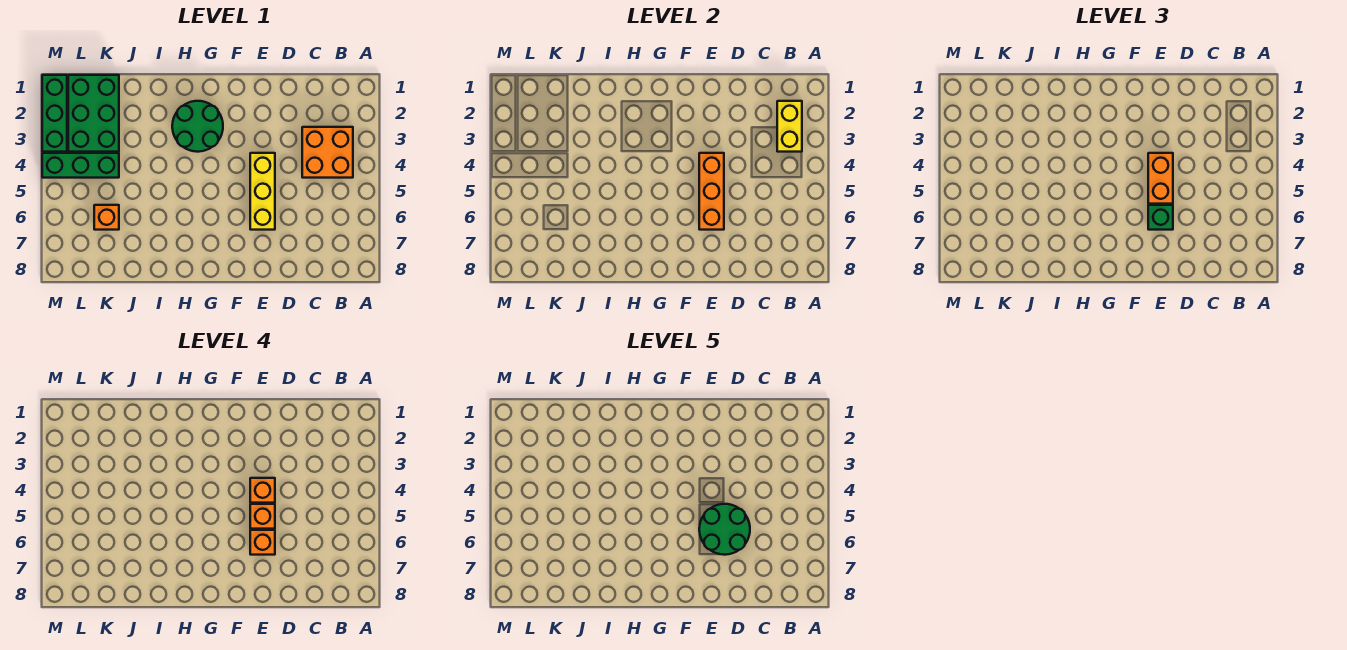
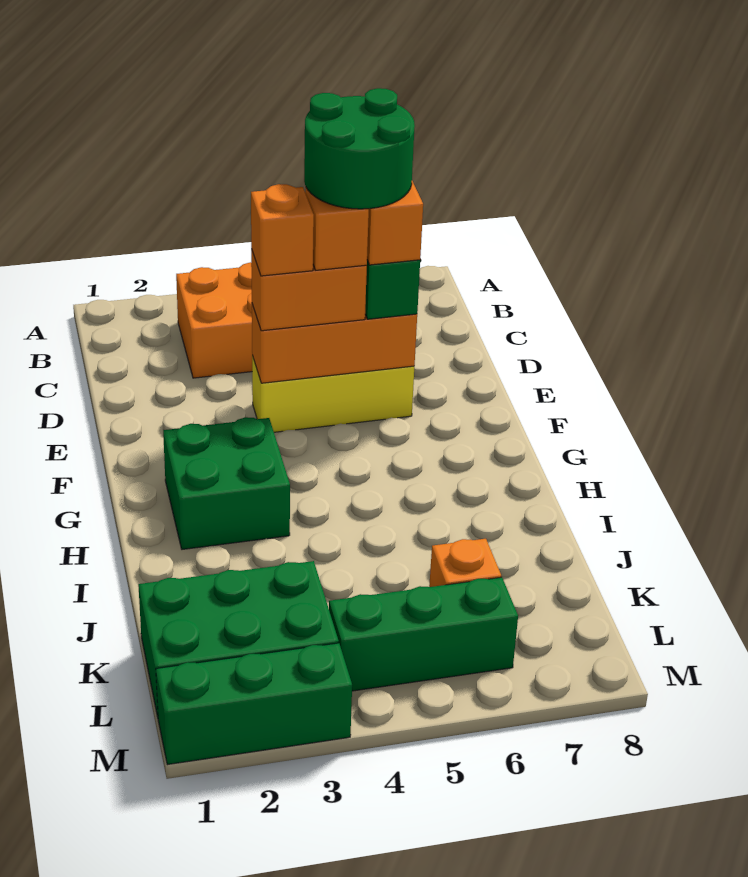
yellow brick B2:B3 level 2 -> none
green round brick G2:H3 level 1 -> green brick G2:H3 level 1
green brick K4:M4 level 1 -> green brick L4:L6 level 1

